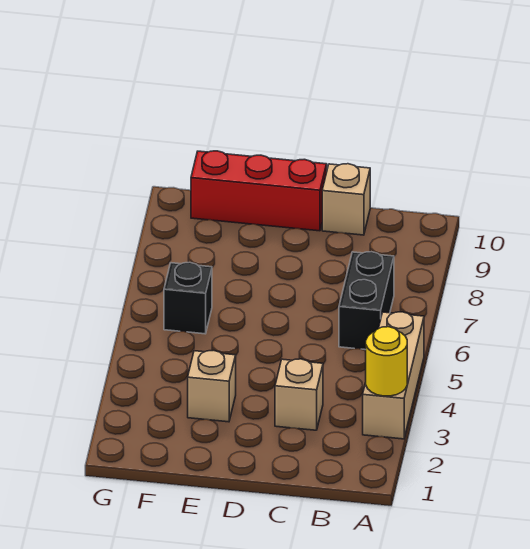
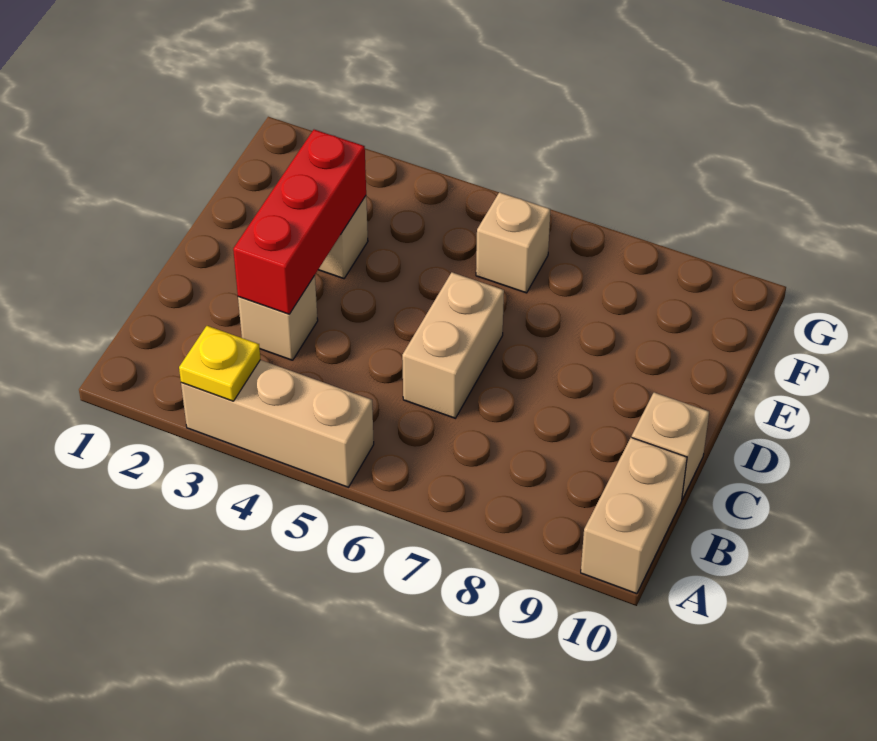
yellow round brick A3 level 2 -> yellow plate A3 level 2
none -> tan brick A10:B10 level 1
black brick B6:B7 level 1 -> none
none -> tan brick C6:D6 level 1
red brick D10:F10 level 1 -> red brick C3:E3 level 2
black brick F6 level 1 -> tan brick F6 level 1

